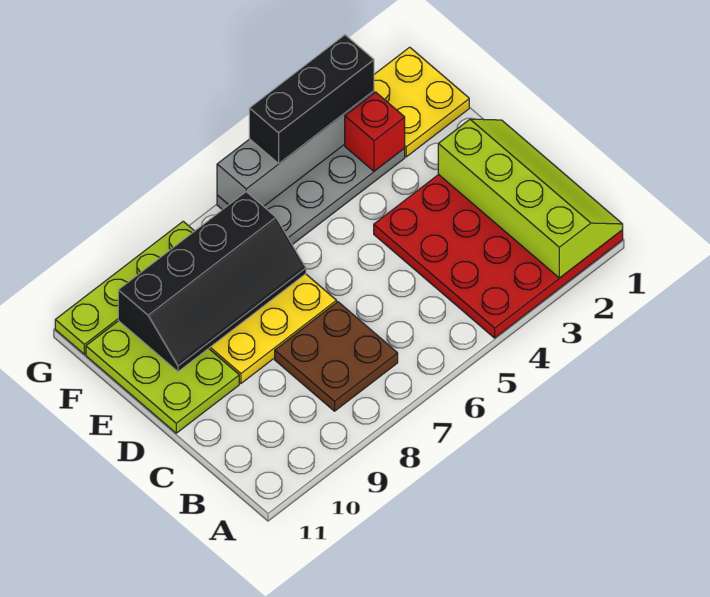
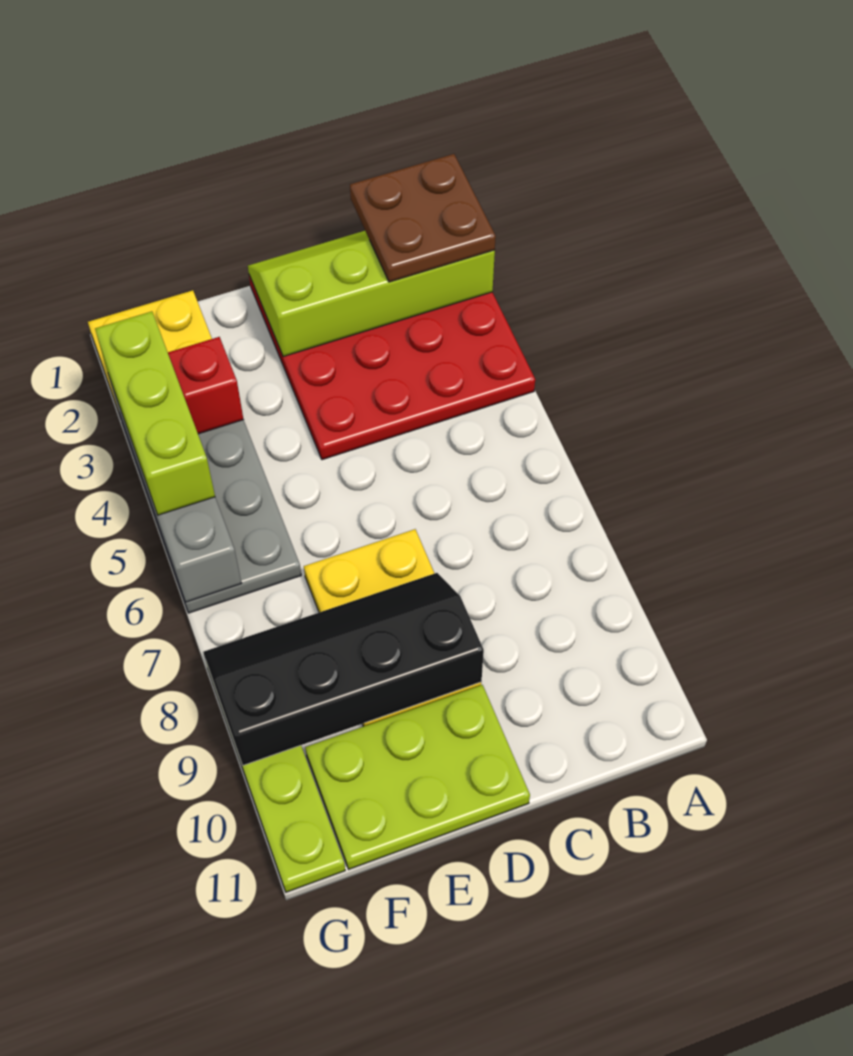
brown plate B7:C8 level 1 -> brown plate A1:B2 level 3
black slope E7:F10 level 2 top F -> black slope D8:G9 level 2 top 9
black brick G3:G5 level 3 -> lime brick G3:G5 level 3

